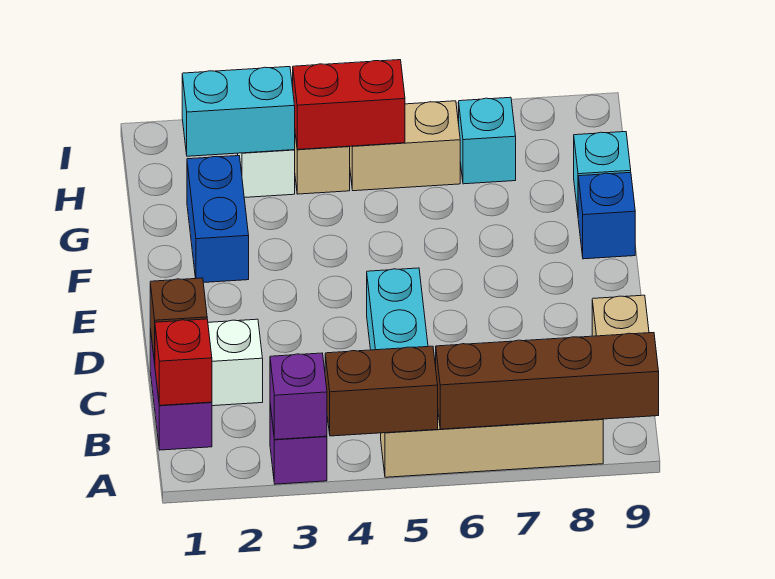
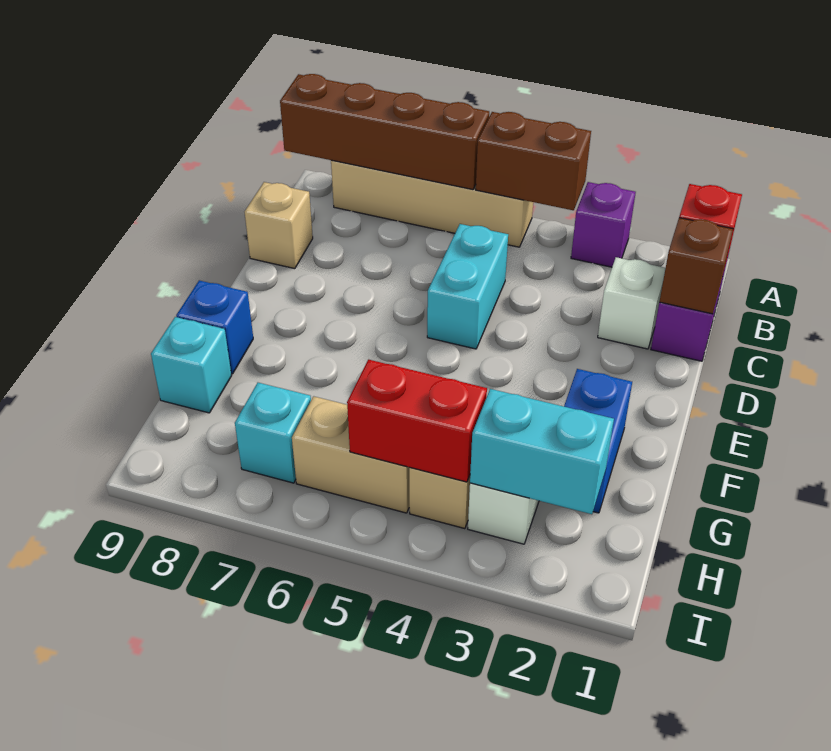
purple brick A3 level 2 -> none

